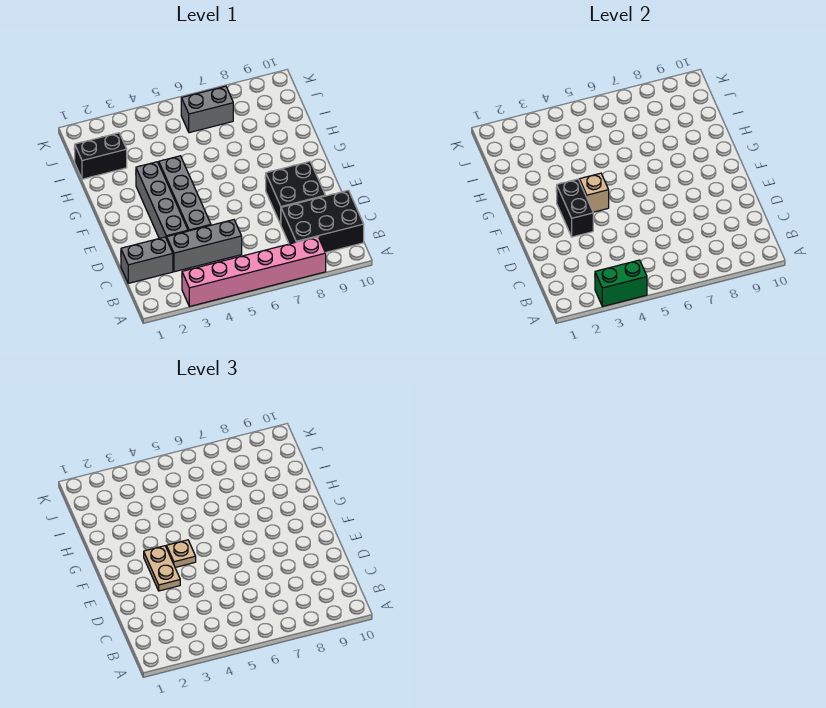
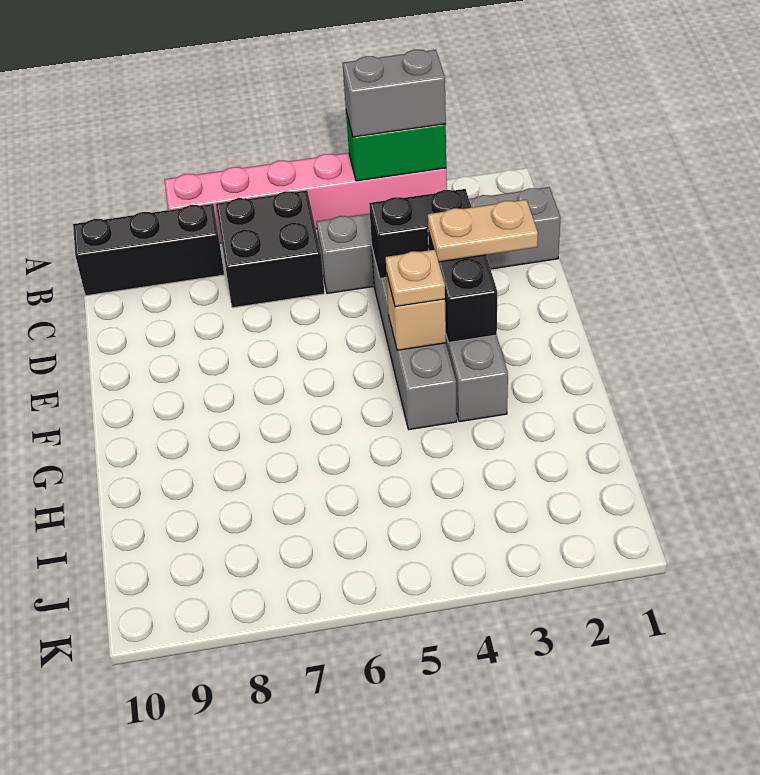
black brick B8:C10 level 1 -> black brick B8:B10 level 1
black brick D8:E9 level 1 -> black brick B6:C7 level 1
tan plate E3:F3 level 3 -> tan plate E2:E3 level 3
black brick I1:I2 level 1 -> black brick D3:D4 level 2
grey brick J6:J7 level 1 -> grey brick A3:A4 level 3

